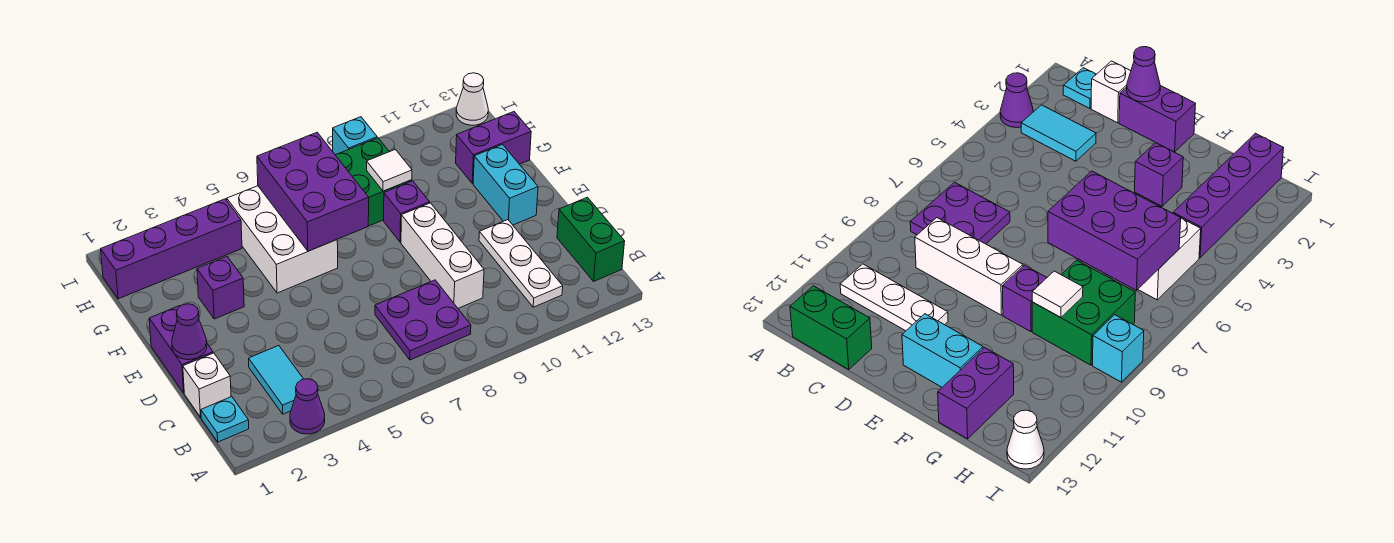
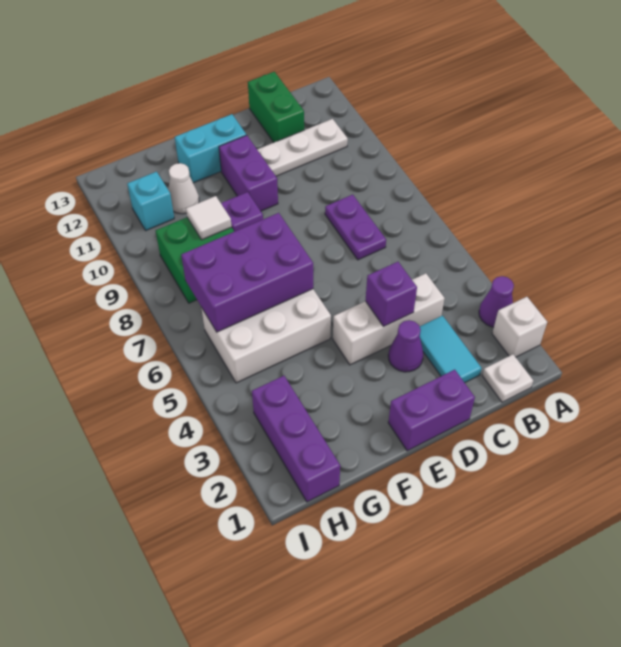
cyan plate B1 level 1 -> white plate B1 level 1
cyan tile B3:C3 level 1 -> cyan tile C2:C3 level 1
purple plate B7:C8 level 1 -> purple plate C7:C8 level 1
green brick B13:C13 level 1 -> green brick C12:C13 level 1
white brick C1 level 1 -> white brick A2 level 1
white brick C9:E9 level 1 -> white brick C4:E4 level 1
purple cone D1 level 2 -> purple cone D3 level 1
purple brick F3 level 1 -> purple brick D4 level 2
purple brick G12:G13 level 1 -> purple brick E10:E11 level 1
purple brick H1:H4 level 1 -> purple brick H1:H3 level 1
cyan brick I9 level 1 -> cyan brick H11 level 1
white cone I13 level 1 -> white cone G11 level 1

